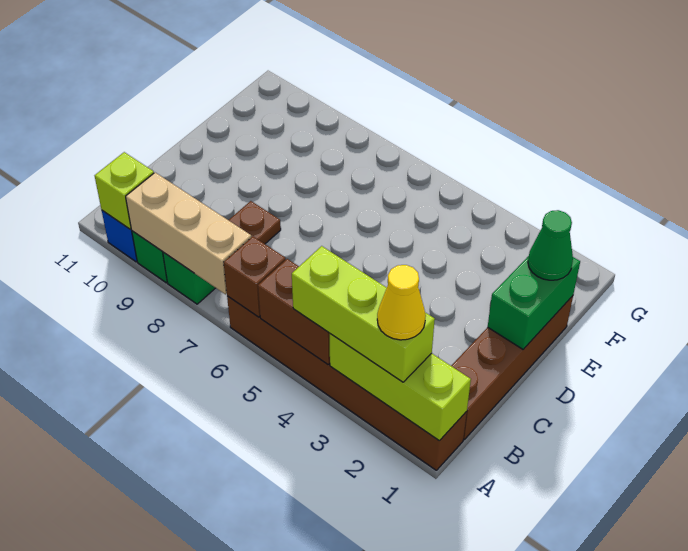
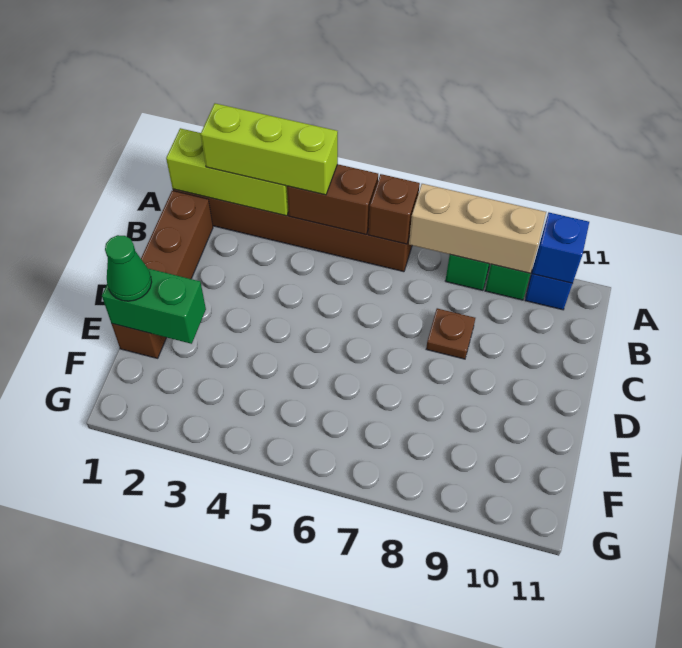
yellow cone A2 level 4 -> none
lime brick A10 level 2 -> blue brick A10 level 2
green brick D1:E1 level 2 -> green brick E1:E2 level 2

